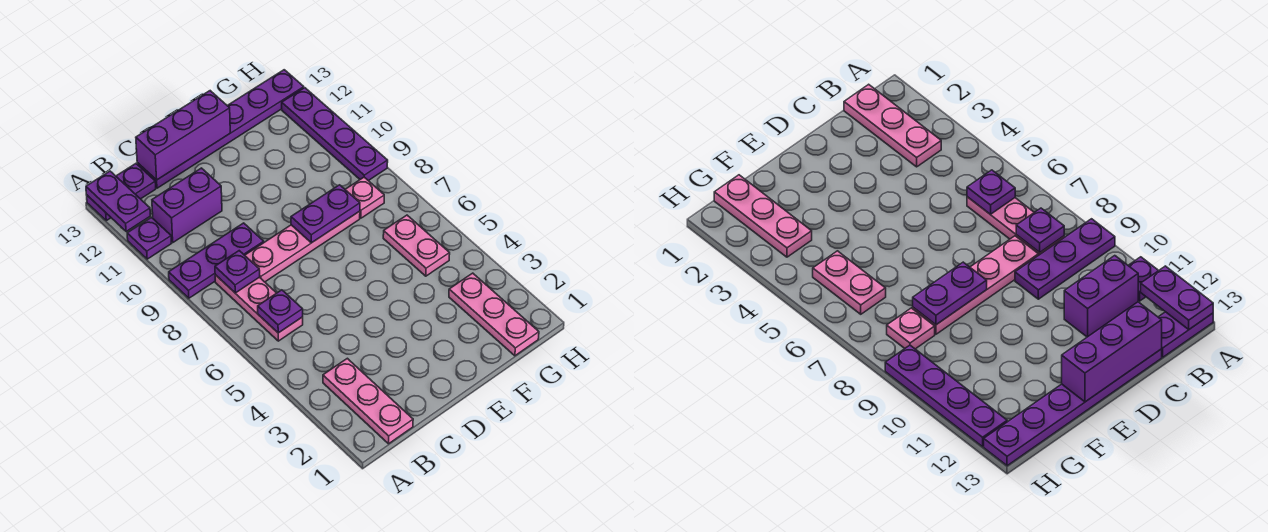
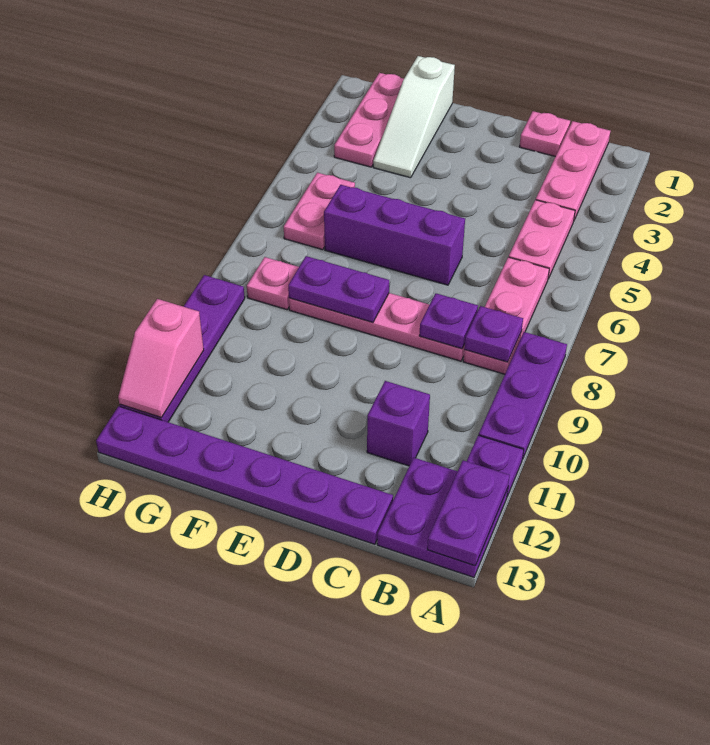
purple plate A9:C9 level 1 -> purple plate A8:A10 level 1
purple plate A13:B13 level 1 -> purple plate A12:B13 level 1
none -> pink plate B4:B5 level 1
purple plate B6 level 2 -> purple plate C8 level 2
purple brick B11:C11 level 1 -> purple brick C11 level 1
none -> pink plate C1 level 1
purple brick C13:E13 level 2 -> purple brick D6:F6 level 1
none -> white slope F1:F3 level 1 top 1
none -> pink slope H11:H12 level 2 top 11

